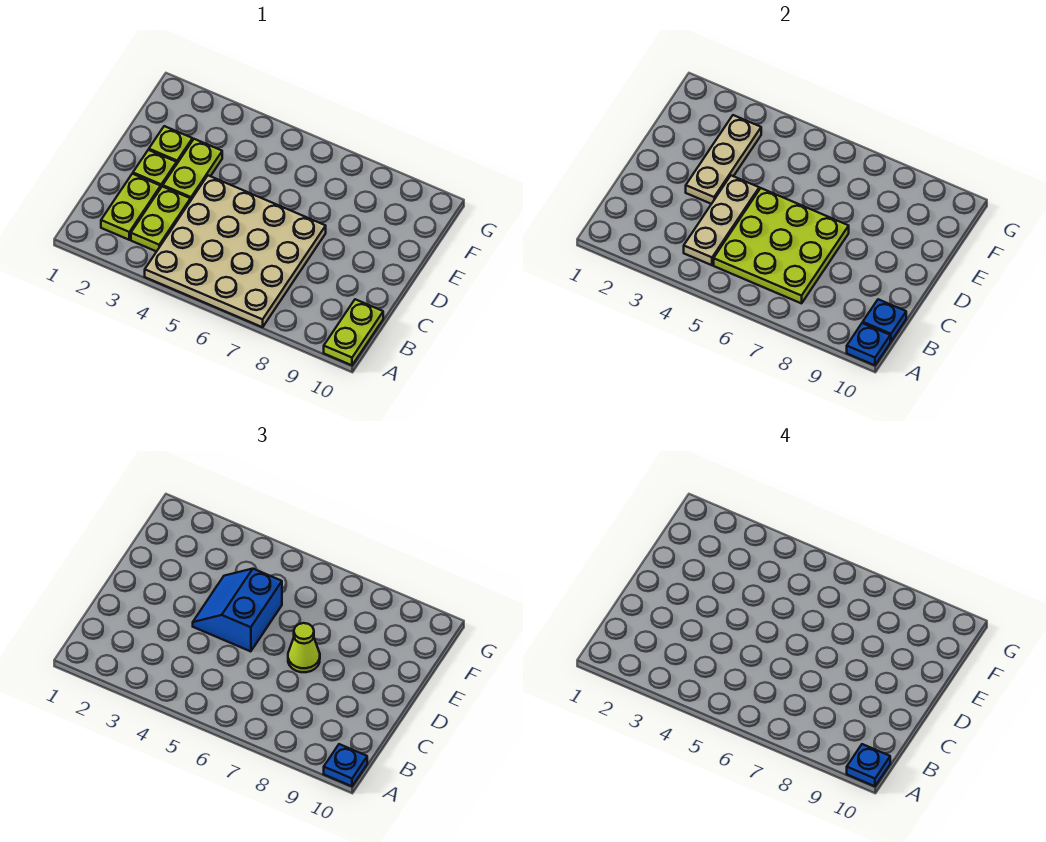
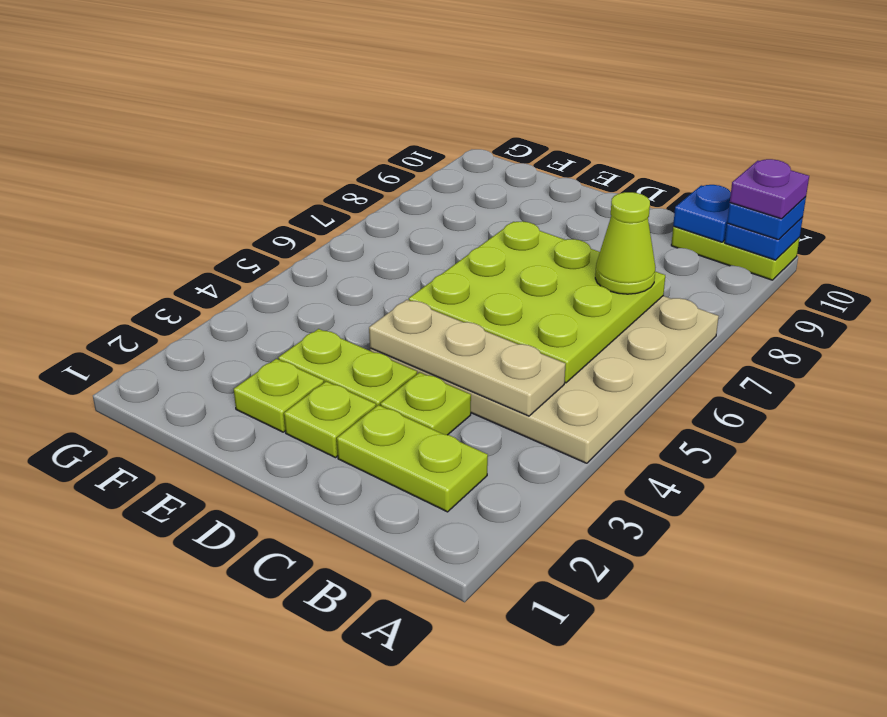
blue plate A10 level 4 -> purple plate A10 level 4
lime plate B3:C3 level 1 -> lime plate C3 level 1
tan plate D3:F3 level 2 -> none
blue slope D4:E5 level 3 top 5 -> none
lime cone D7 level 3 -> lime cone B7 level 3

